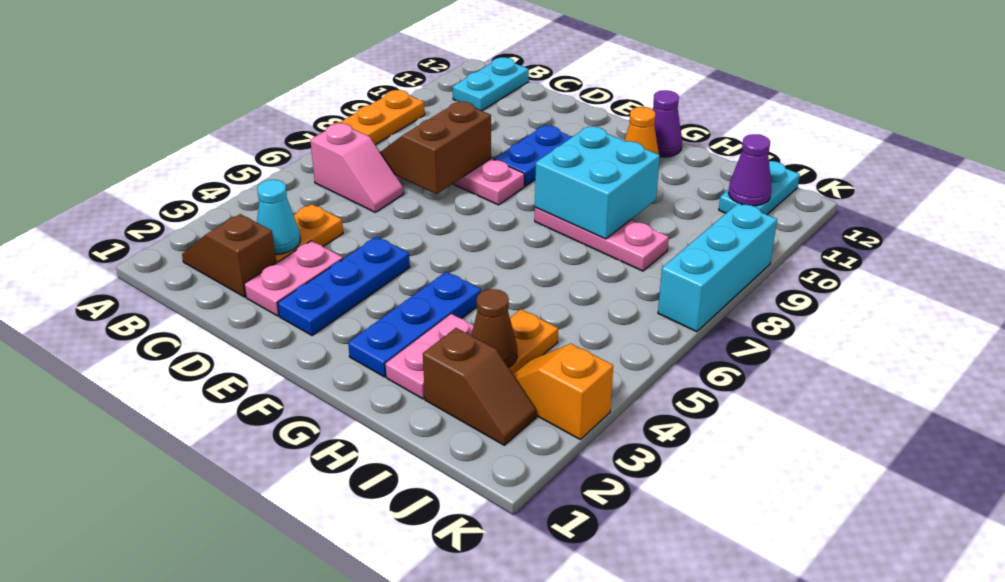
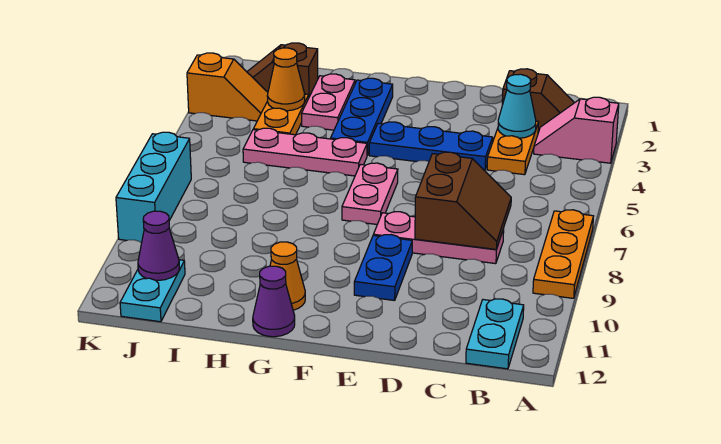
pink slope B6:C6 level 1 top B -> pink slope A3:B3 level 1 top A
pink plate D2:D3 level 1 -> pink plate F6:F7 level 1
blue plate E2:E4 level 1 -> blue plate D4:F4 level 1
pink plate G8:I8 level 1 -> pink plate G5:I5 level 1
cyan brick G8:H9 level 2 -> none
brown cone I3 level 2 -> orange cone I3 level 2

